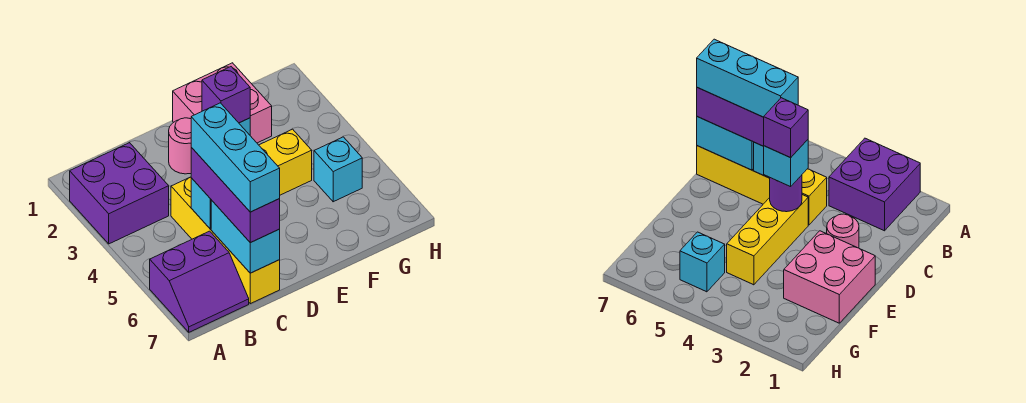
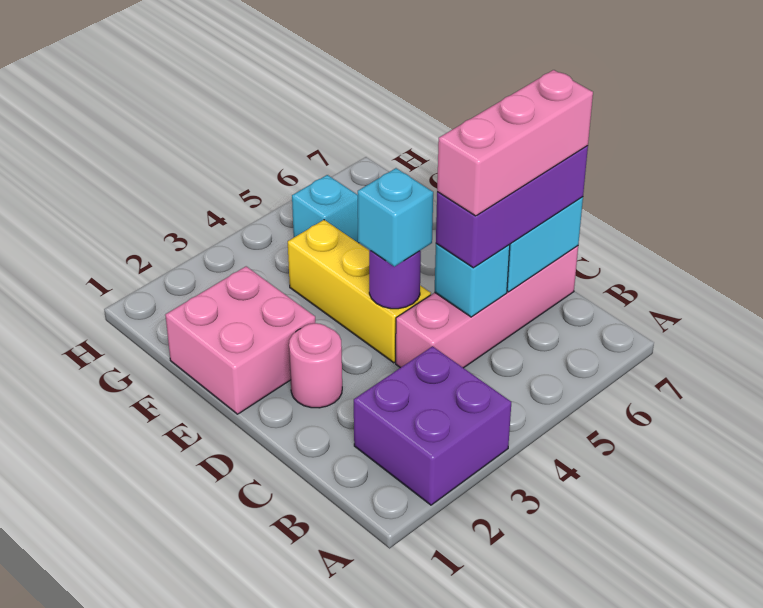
purple slope A6:B7 level 1 top 6 -> none
yellow brick C4:C7 level 1 -> pink brick C4:C7 level 1
cyan brick C5:C7 level 4 -> pink brick C5:C7 level 4
purple brick D4 level 4 -> none

